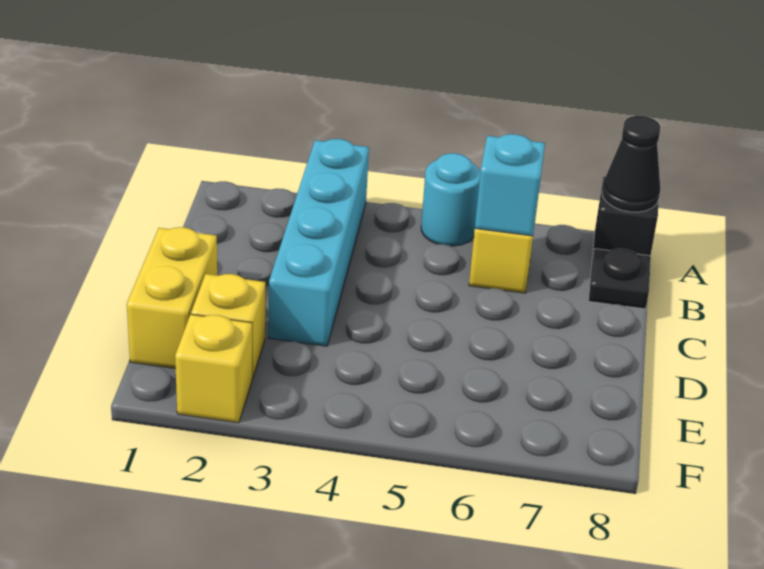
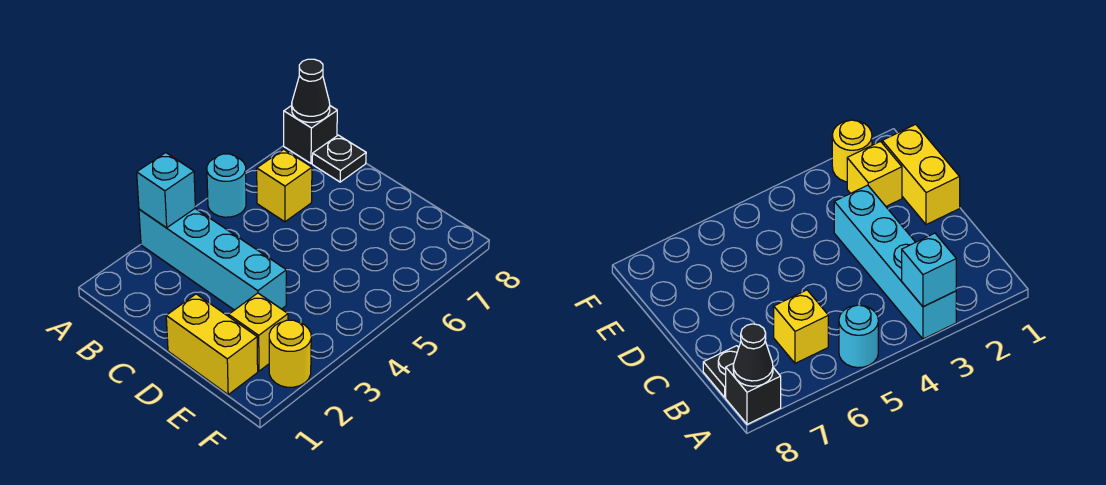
cyan brick B6 level 2 -> cyan brick A3 level 2
yellow brick F2 level 1 -> yellow round brick F2 level 1

